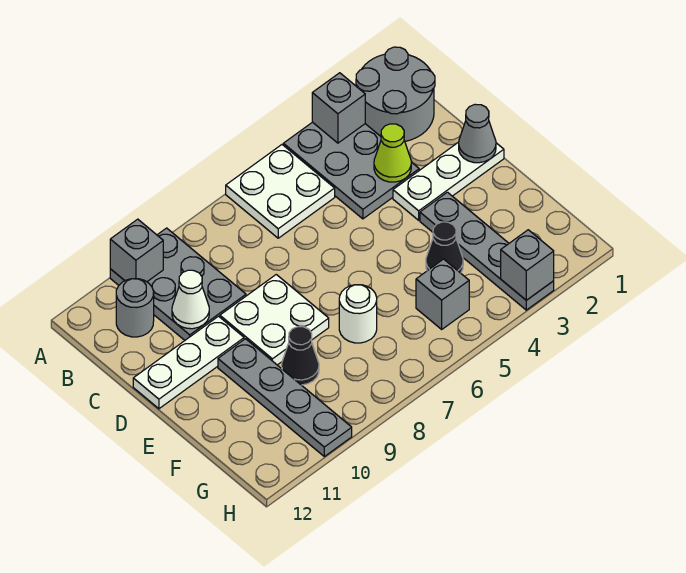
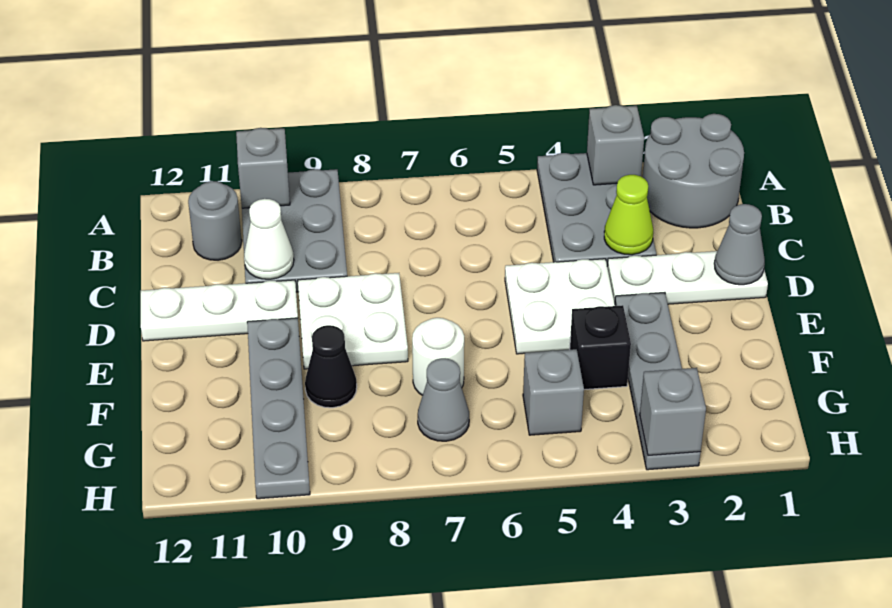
white plate A5:B6 level 1 -> white plate D4:E5 level 1
black cone F4 level 1 -> black brick F4 level 1
none -> grey cone G7 level 1

